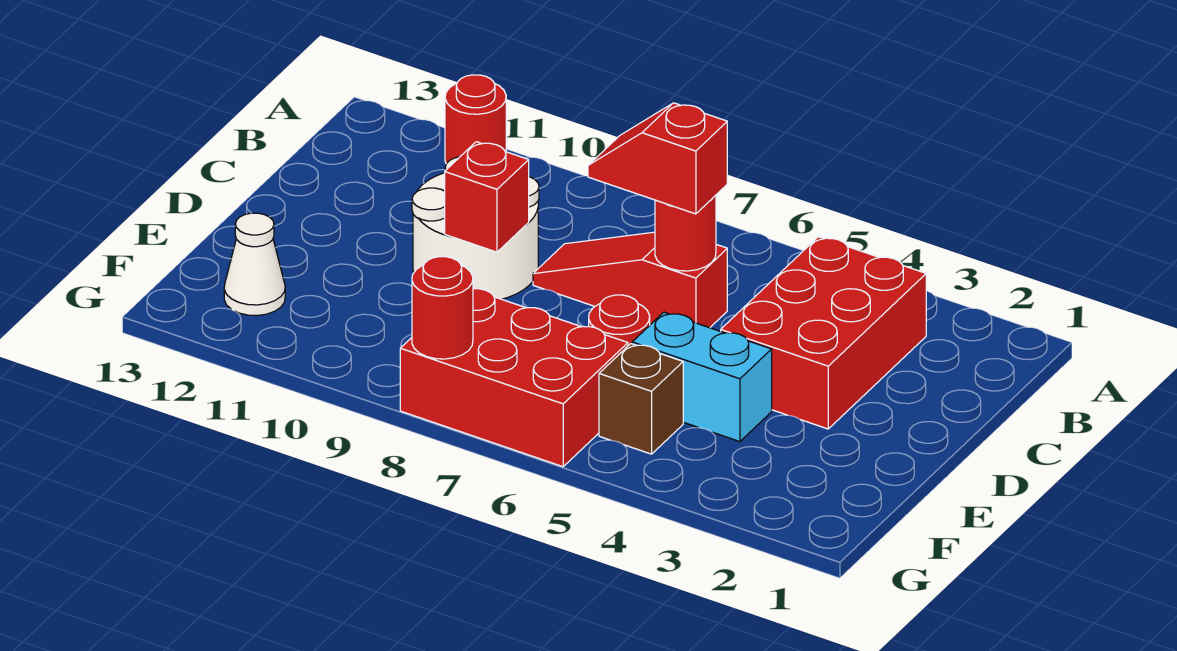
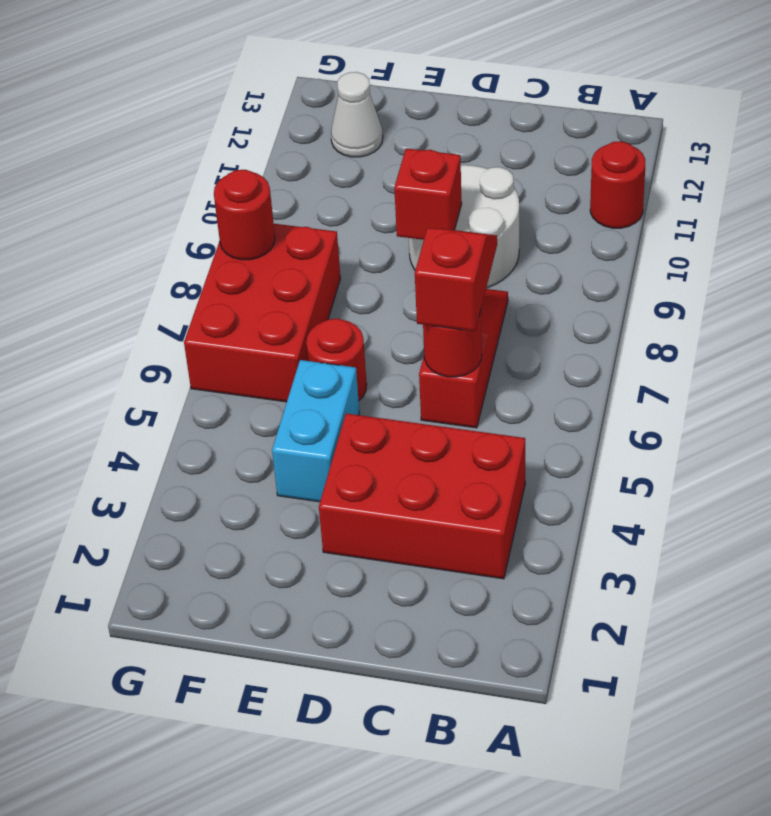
brown brick F5 level 1 -> none

